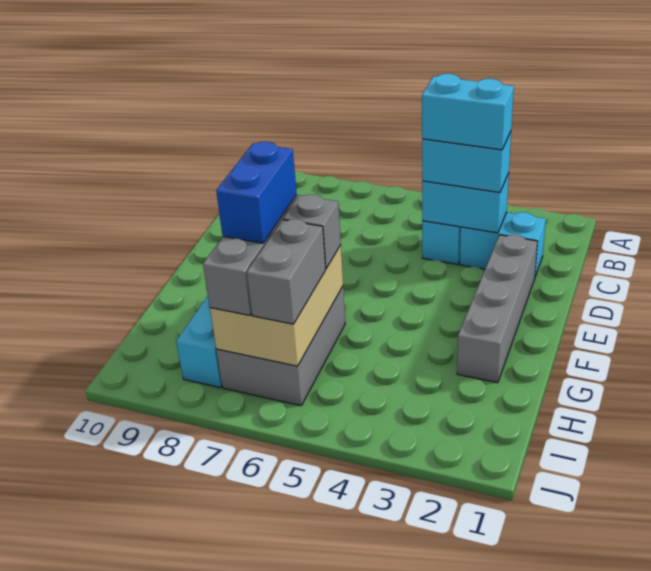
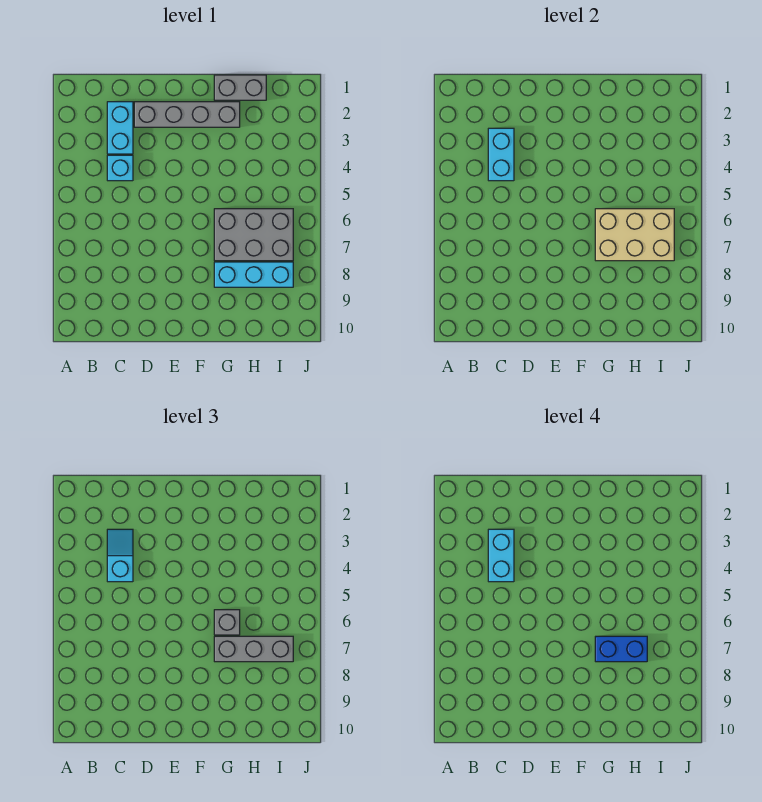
cyan brick C3:C4 level 3 -> cyan slope C3:C4 level 3 top 4
grey brick H6:I6 level 3 -> grey brick G1:H1 level 1

